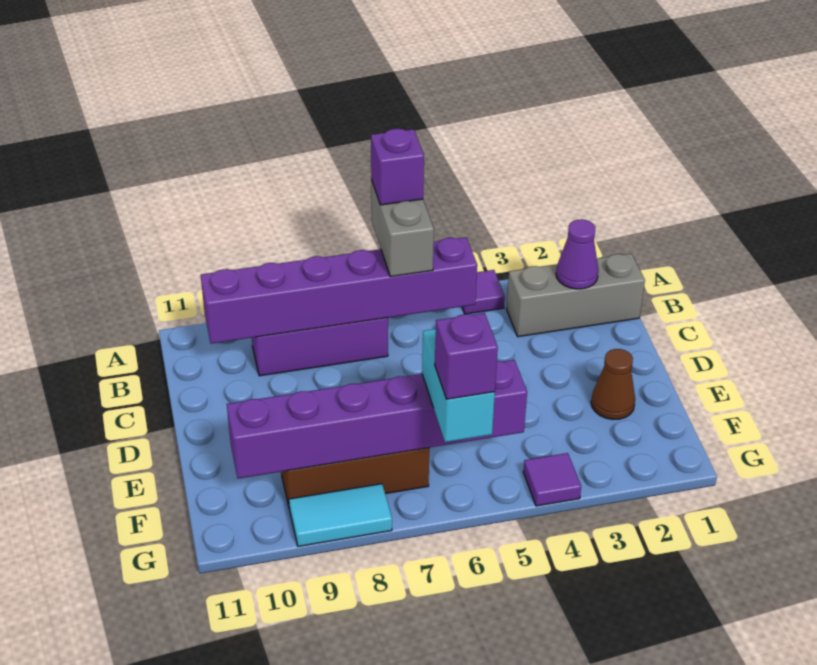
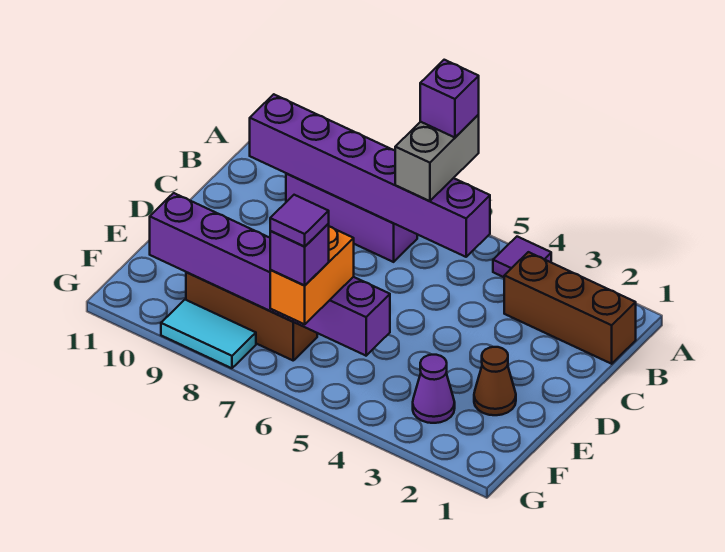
grey brick B1:B3 level 1 -> brown brick B1:B3 level 1
purple cone B2 level 2 -> purple cone F3 level 1
cyan brick F6:G6 level 3 -> orange brick F6:G6 level 3
purple tile G4 level 1 -> purple tile G6 level 5

